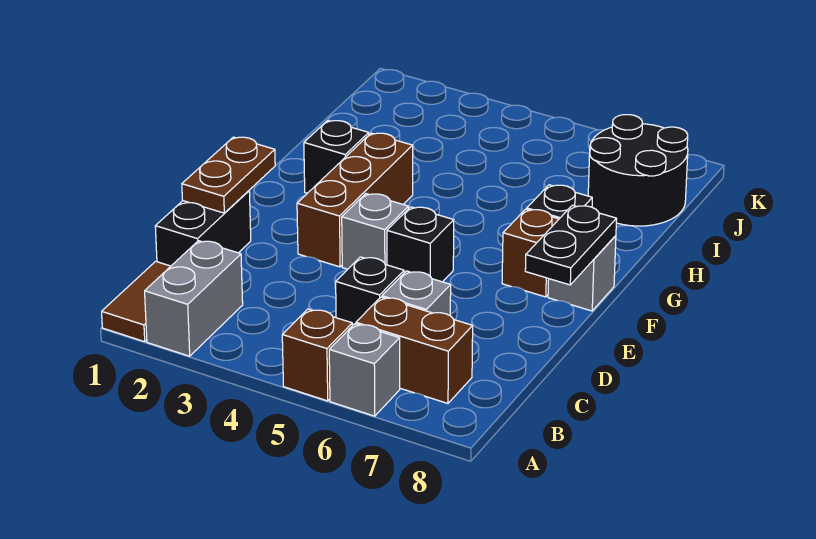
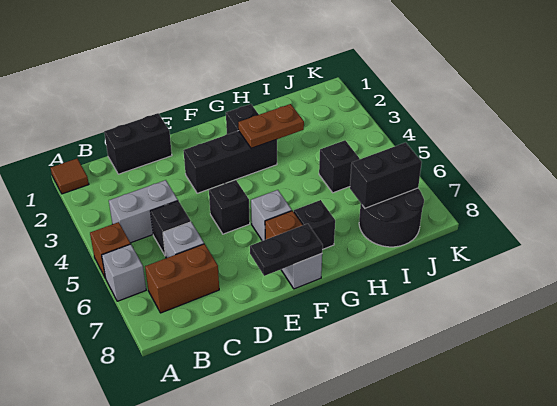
brown tile A1:B1 level 1 -> brown tile A1 level 1
grey brick A2:B2 level 1 -> grey brick B4:C4 level 1
brown brick B6:B7 level 1 -> brown brick B7:C7 level 1
brown plate D1:E1 level 2 -> brown plate G3:H3 level 2
brown brick E3:G3 level 1 -> black brick E3:G3 level 1
grey brick E4 level 1 -> grey brick F6 level 1
none -> black brick I5 level 1
none -> black brick I7:J7 level 2

